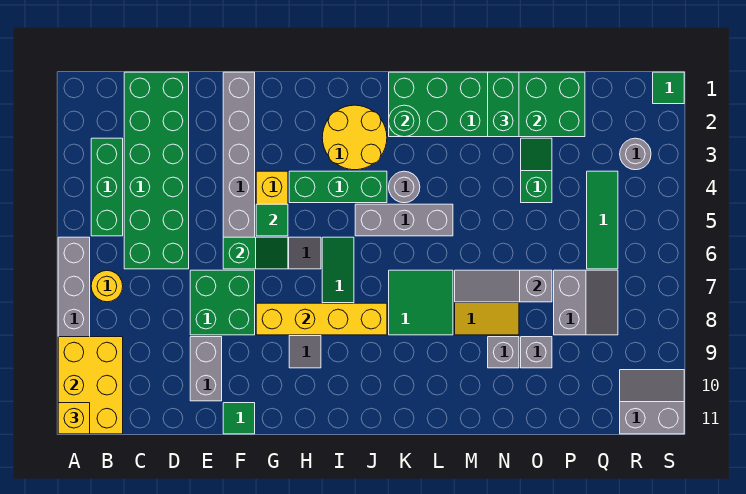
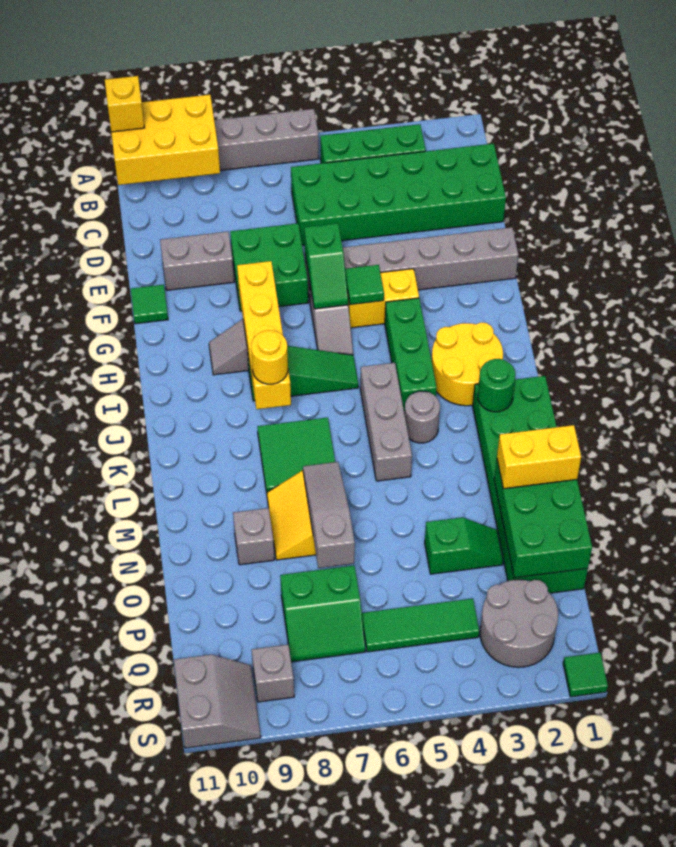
yellow round brick B7 level 1 -> yellow round brick J8 level 3
green brick N1:N2 level 3 -> yellow brick N1:N2 level 3
grey brick O9 level 1 -> grey brick R9 level 1
grey slope P7:Q8 level 1 top P -> green slope P7:Q8 level 1 top P
grey round brick R3 level 1 -> grey round brick Q2:R3 level 1

